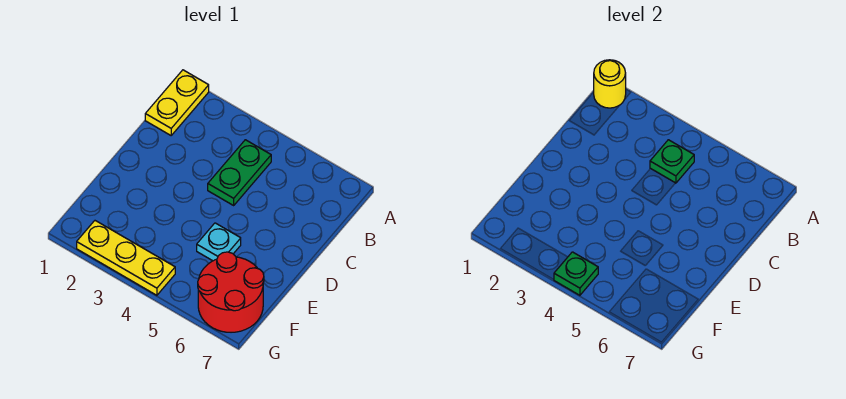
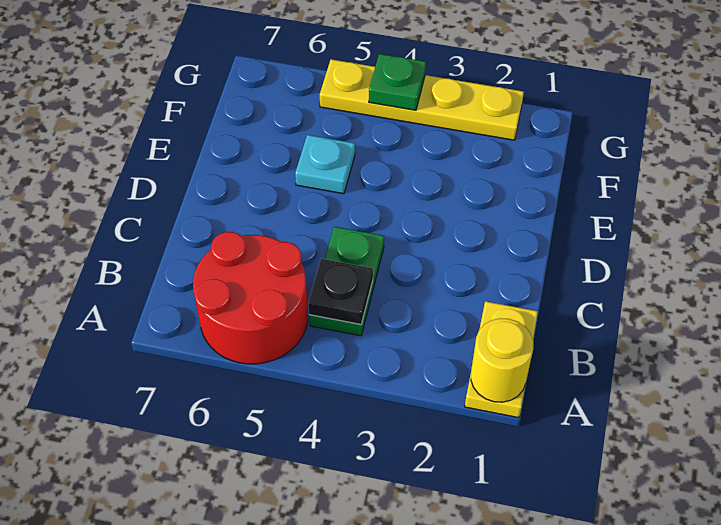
green plate B4 level 2 -> black plate B4 level 2
red round brick F6:G7 level 1 -> red round brick A5:B6 level 1
yellow plate G2:G4 level 1 -> yellow plate G2:G5 level 1

